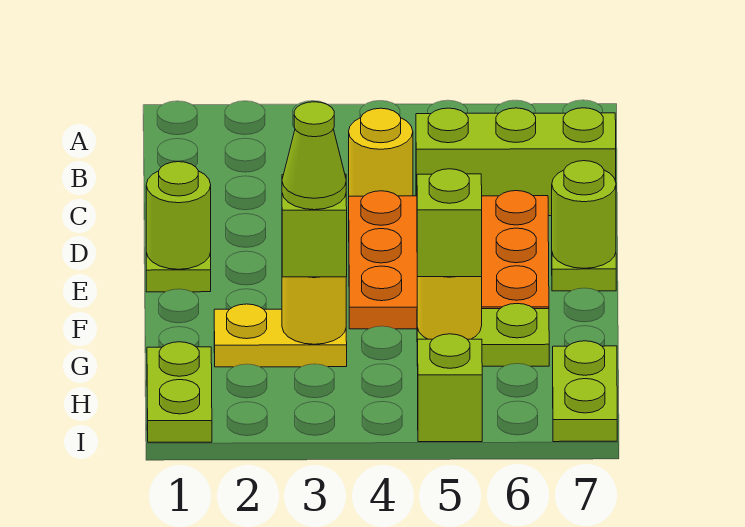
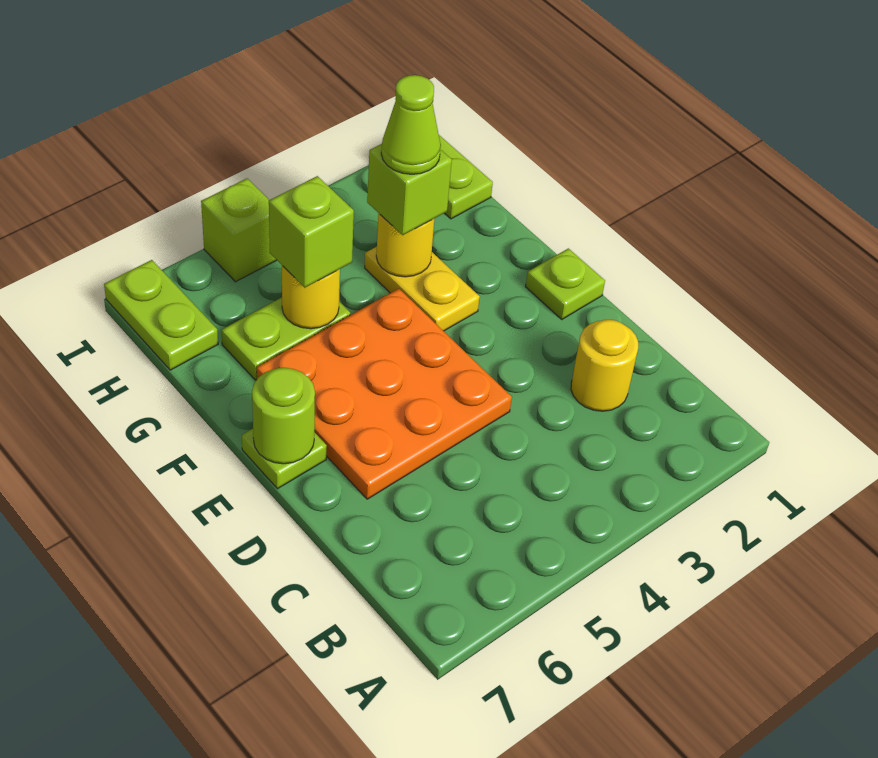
yellow round brick C4 level 1 -> yellow round brick C2 level 1
lime brick C5:C7 level 1 -> none
lime round brick E1 level 2 -> none
yellow plate G2:G3 level 1 -> yellow plate F3:G3 level 1

